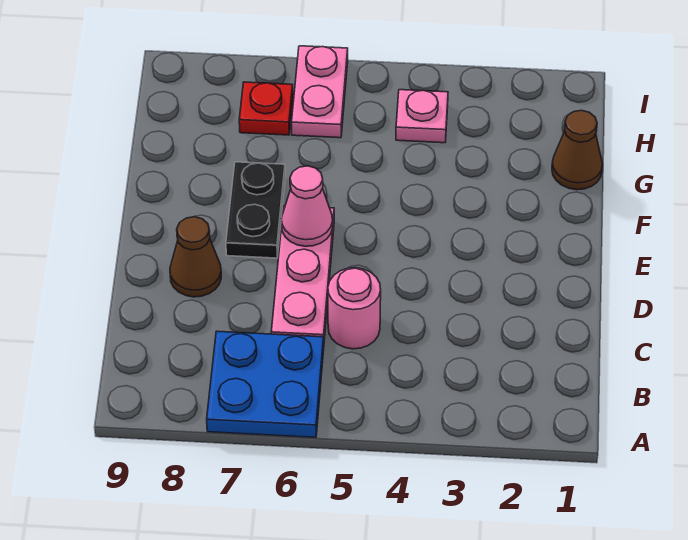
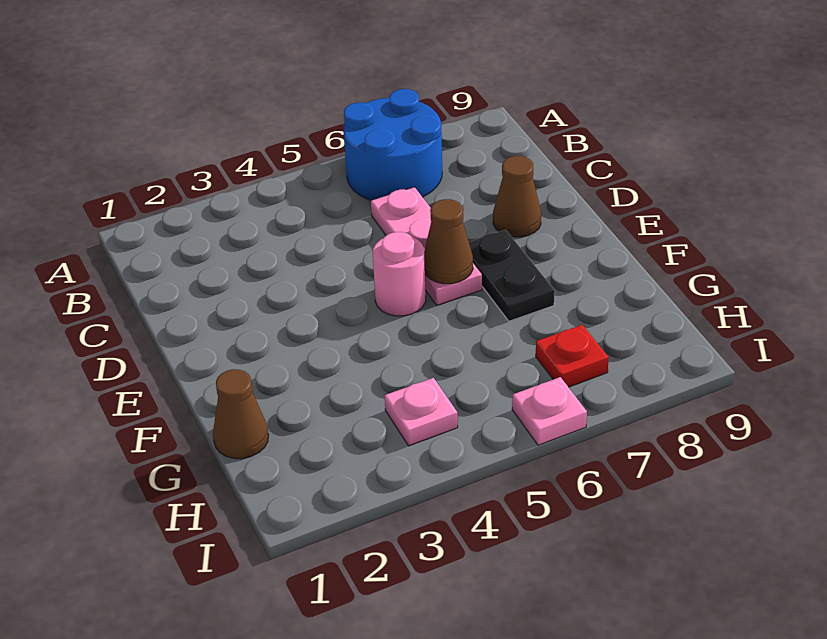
blue plate A6:B7 level 1 -> blue round brick A6:B7 level 1
pink round brick C5 level 1 -> pink round brick E5 level 1
pink cone E6 level 2 -> brown cone E6 level 2
pink plate H6:I6 level 1 -> pink plate I6 level 1

